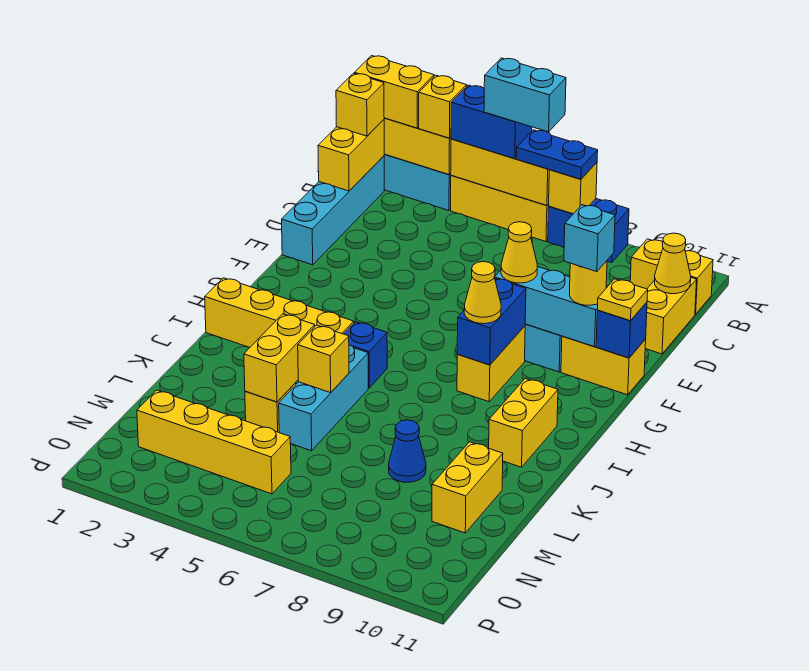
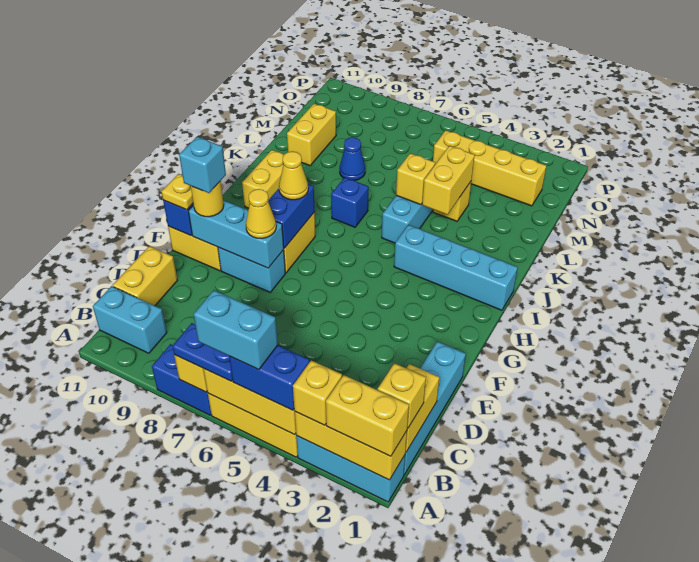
yellow brick B10:B11 level 1 -> cyan brick B10:B11 level 1
yellow cone C11 level 2 -> none
yellow brick I1:I4 level 1 -> cyan brick I1:I4 level 1
blue brick I5 level 1 -> blue brick J7 level 1

